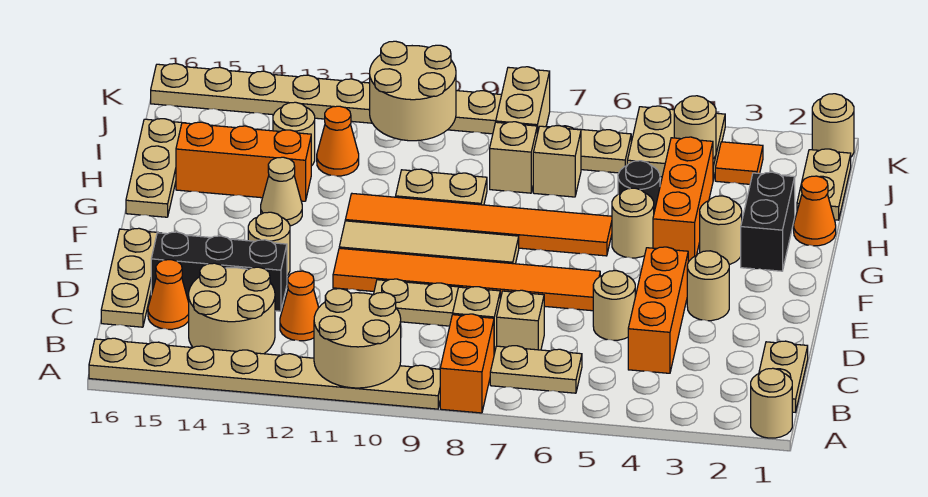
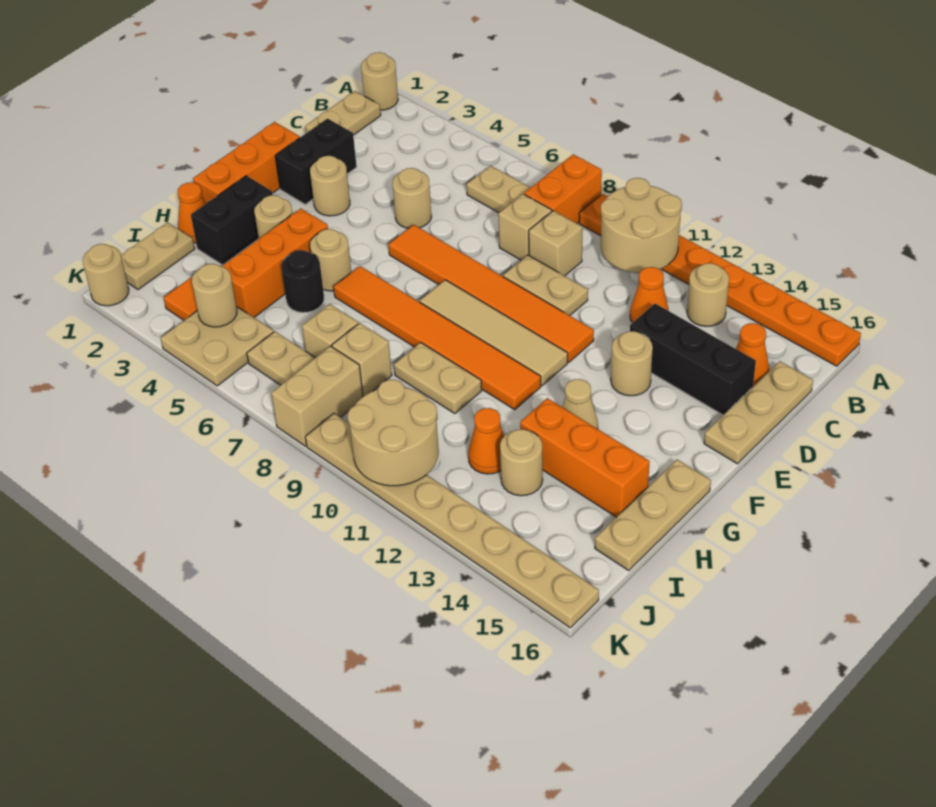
tan plate A9:A16 level 1 -> orange plate A9:A16 level 1
tan round brick B13:C14 level 1 -> tan round brick B13 level 1
orange brick C4:E4 level 1 -> orange brick E1:G1 level 1
tan brick C7 level 1 -> tan brick C9 level 1
none -> black brick D2:E2 level 1

